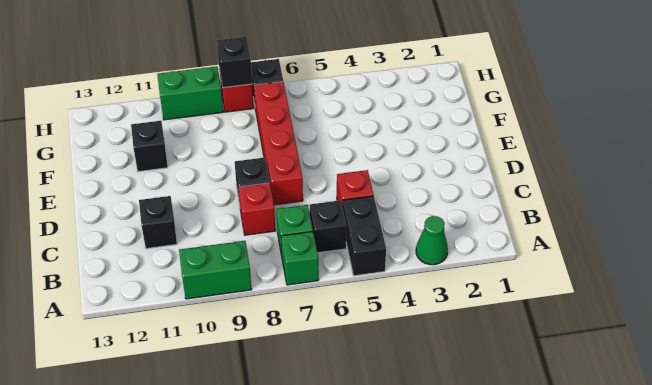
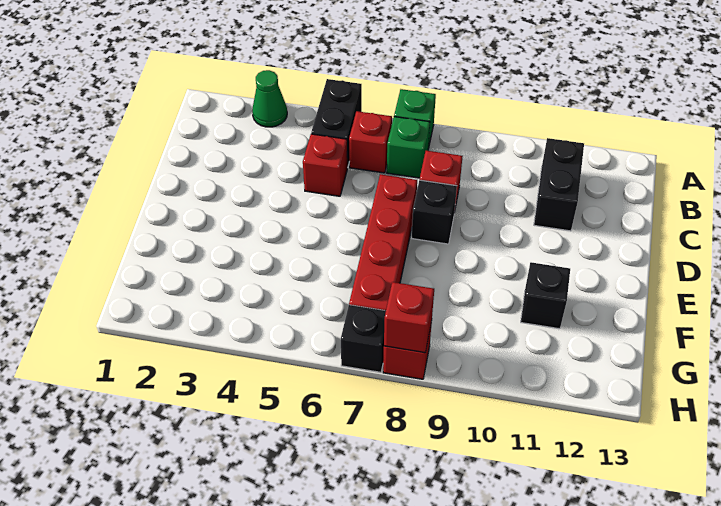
green brick A9:A10 level 1 -> none
black brick B6 level 1 -> red brick B6 level 1
black brick C11 level 1 -> black brick B11:C11 level 1
black brick H8 level 2 -> red brick H8 level 2
green brick H9:H10 level 1 -> none

